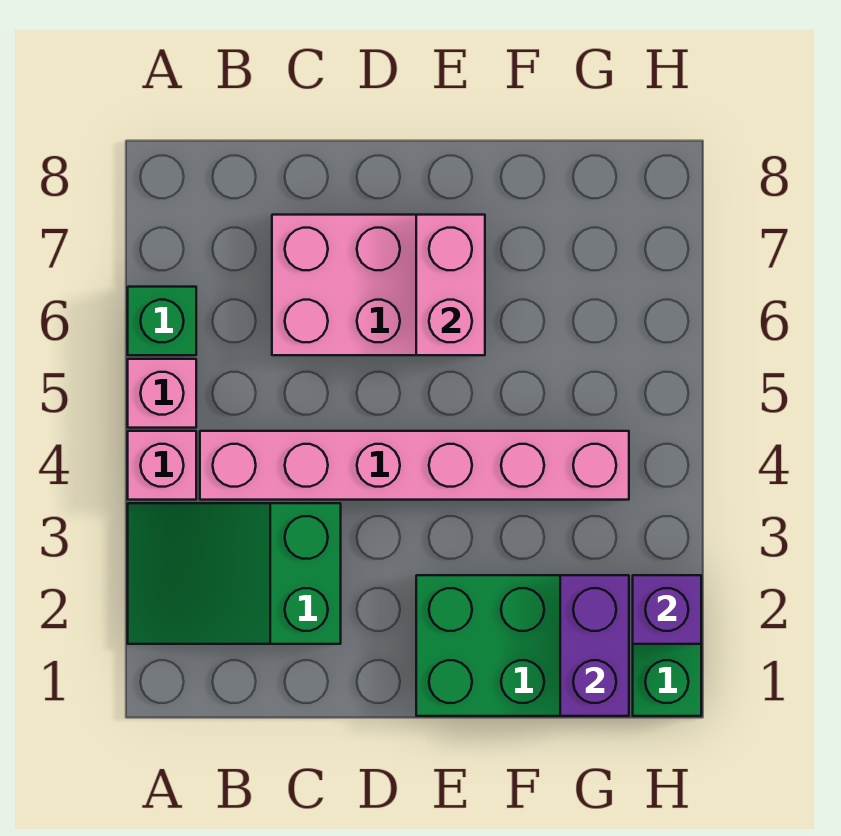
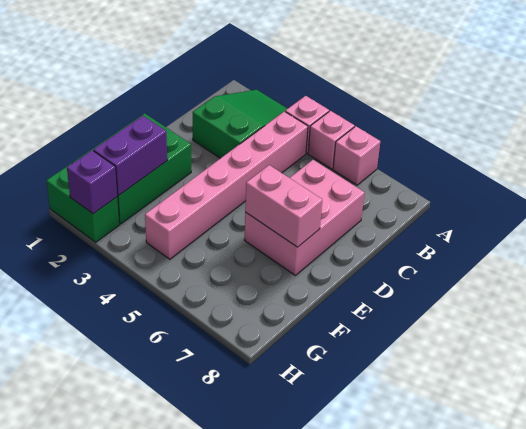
green brick A6 level 1 -> pink brick A6 level 1
purple brick G1:G2 level 2 -> purple brick F2:G2 level 2

